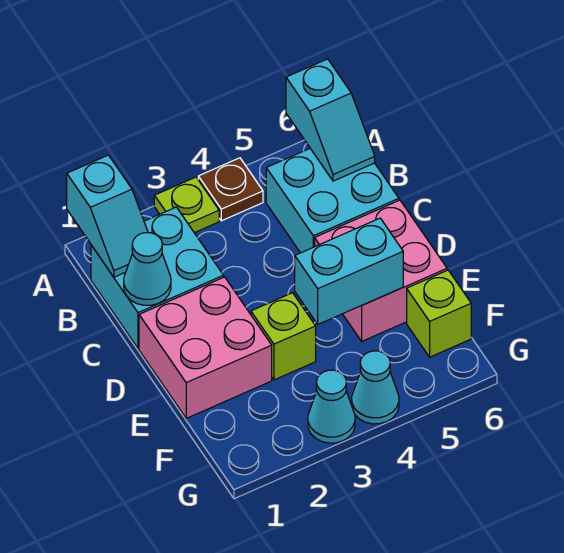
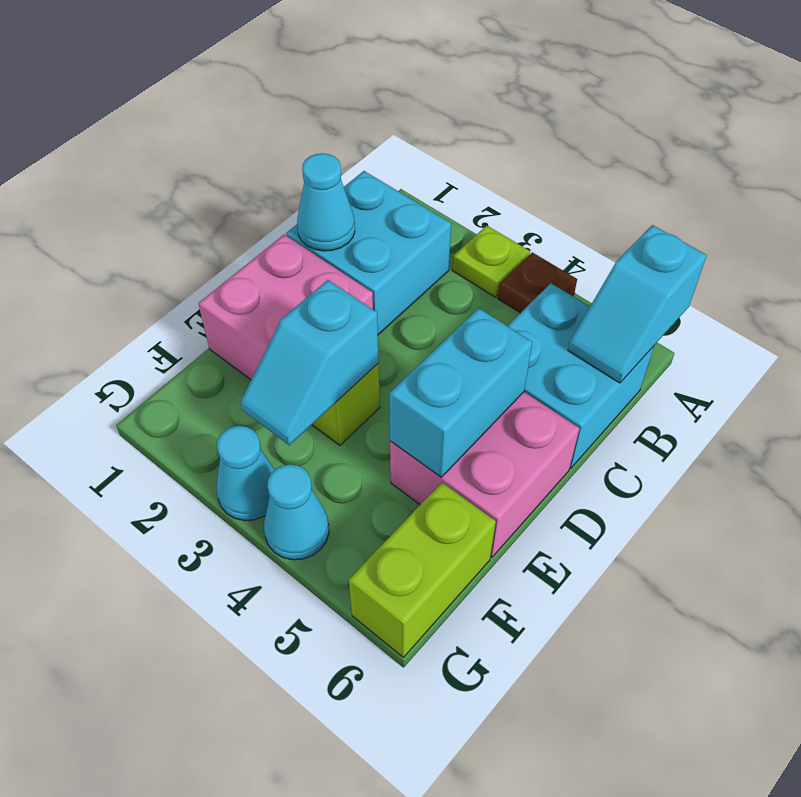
cyan slope A1:B1 level 2 top A -> cyan slope E3:F3 level 2 top E
cyan brick E4:E5 level 2 -> cyan brick D5:E5 level 2
lime brick F6 level 1 -> lime brick F6:G6 level 1

